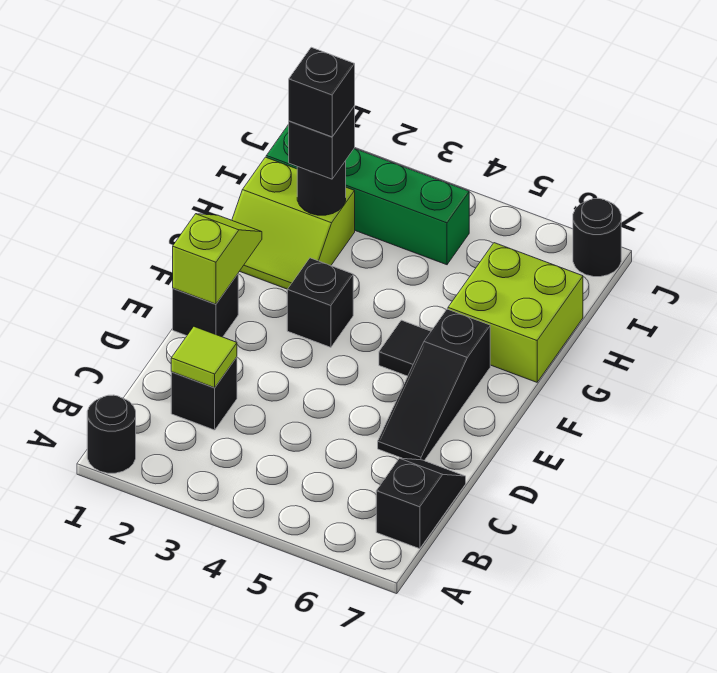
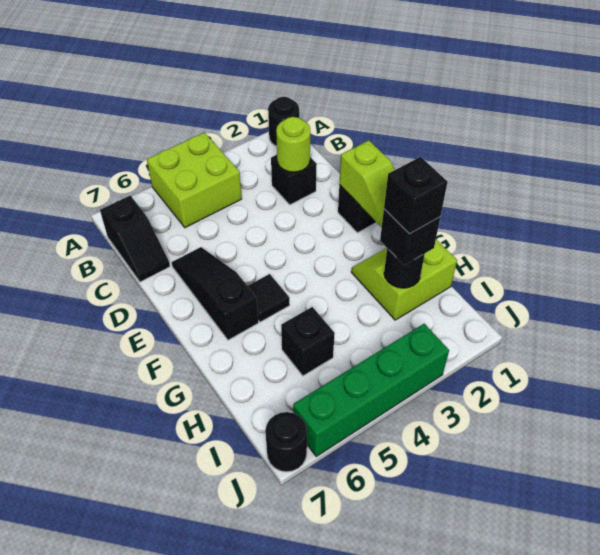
lime tile C2 level 2 -> lime round brick C2 level 2
black brick F3 level 1 -> black brick H5 level 1
lime brick G6:H7 level 1 -> lime brick A4:B5 level 1
green brick I1:I4 level 1 -> green brick J3:J6 level 1

